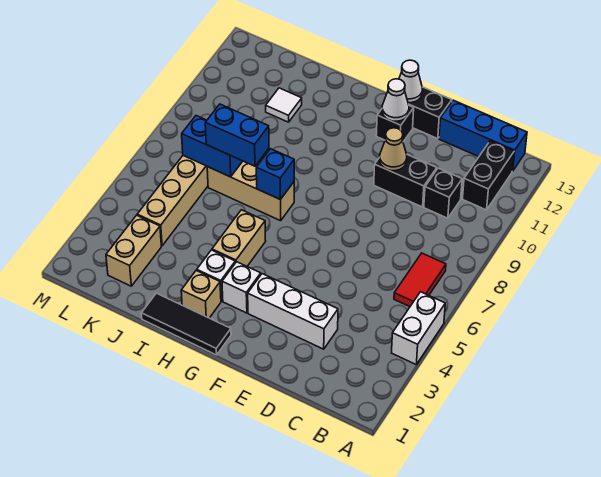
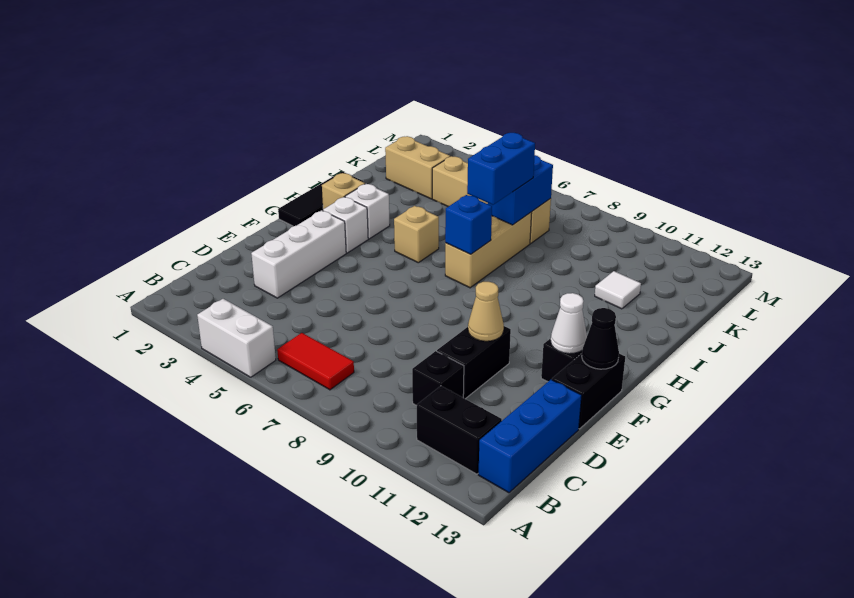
white cone F13 level 2 -> black cone F13 level 2
tan brick H4:H5 level 1 -> tan brick H5 level 1

